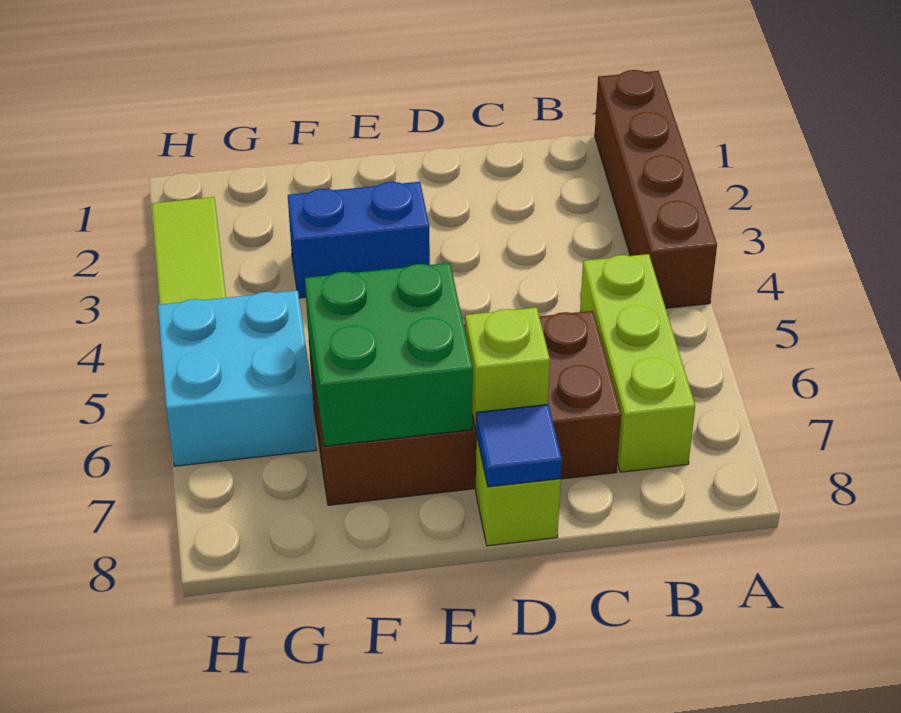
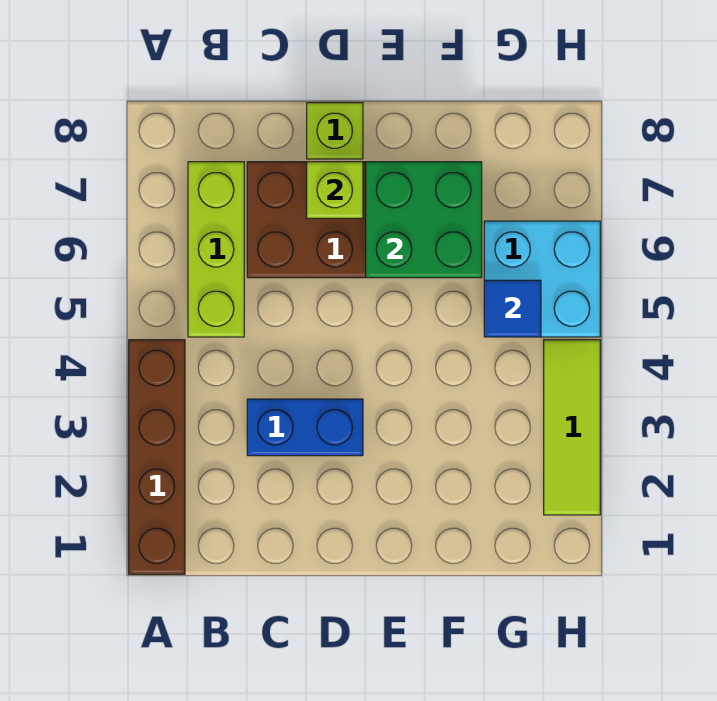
blue tile D8 level 2 -> blue tile G5 level 2
blue brick E3:F3 level 1 -> blue brick C3:D3 level 1

